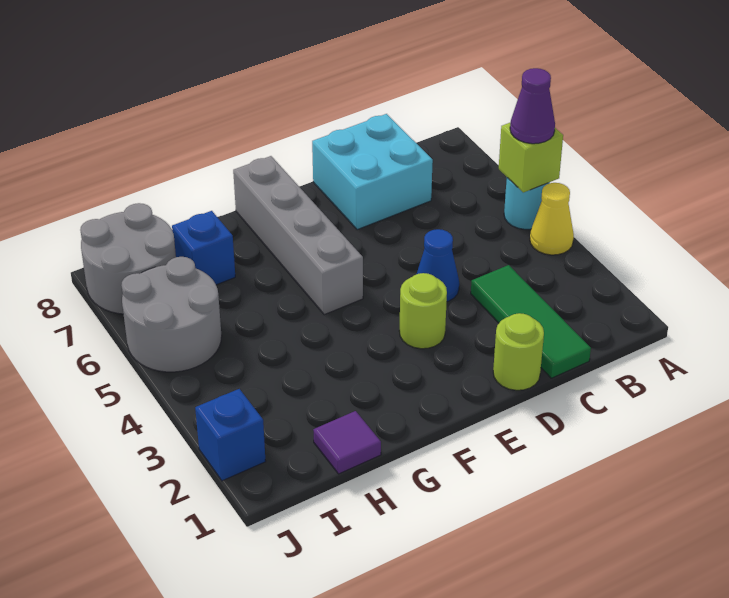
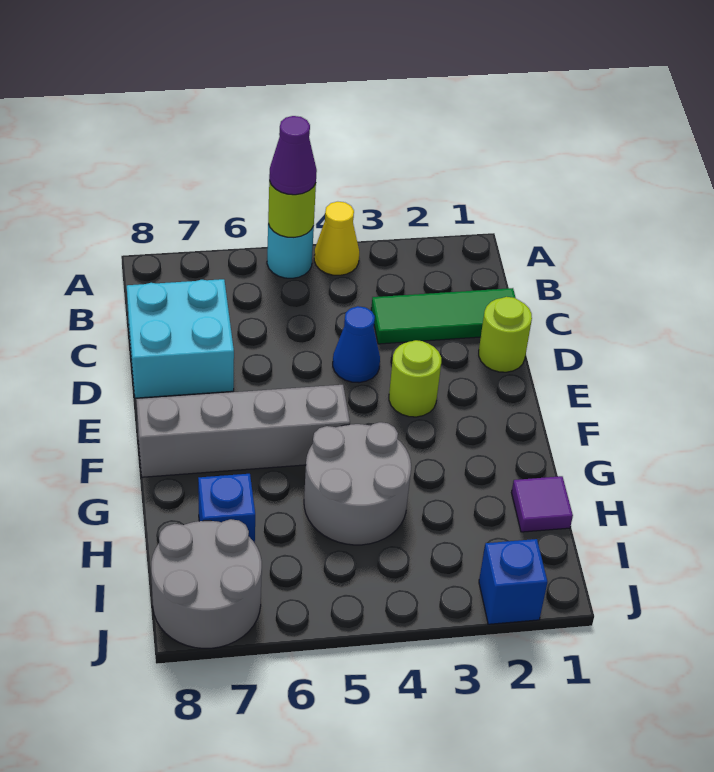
lime brick A5 level 2 -> lime round brick A5 level 2
grey round brick I5:J6 level 1 -> grey round brick G4:H5 level 1

